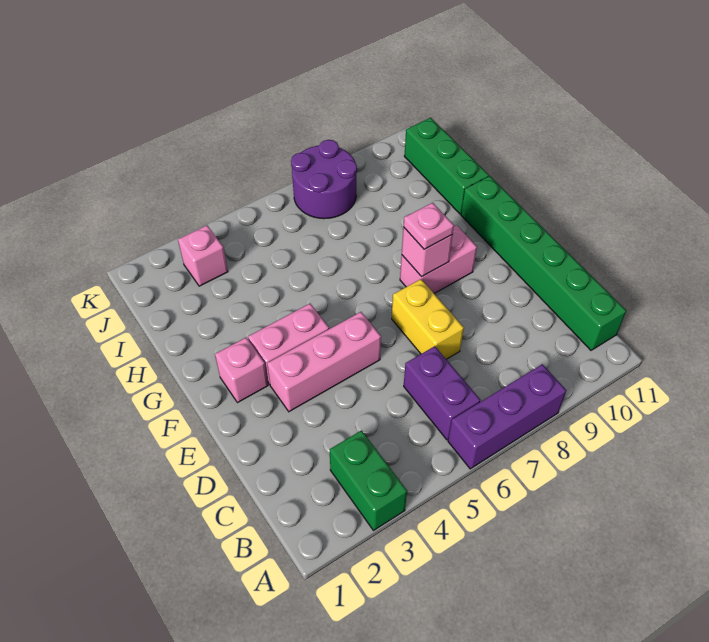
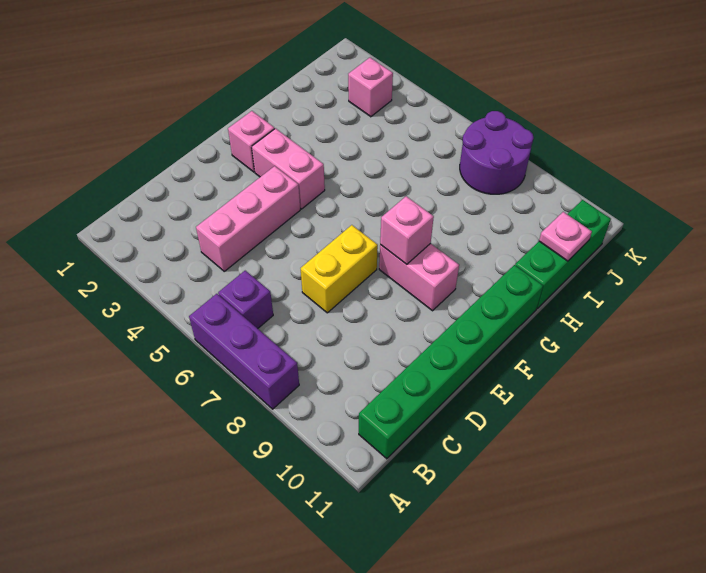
green brick A3:B3 level 1 -> none
purple brick B6:C6 level 1 -> purple brick B6 level 1
pink brick E3:E5 level 1 -> pink brick C4:E4 level 1
pink plate F8 level 3 -> pink plate I11 level 2

